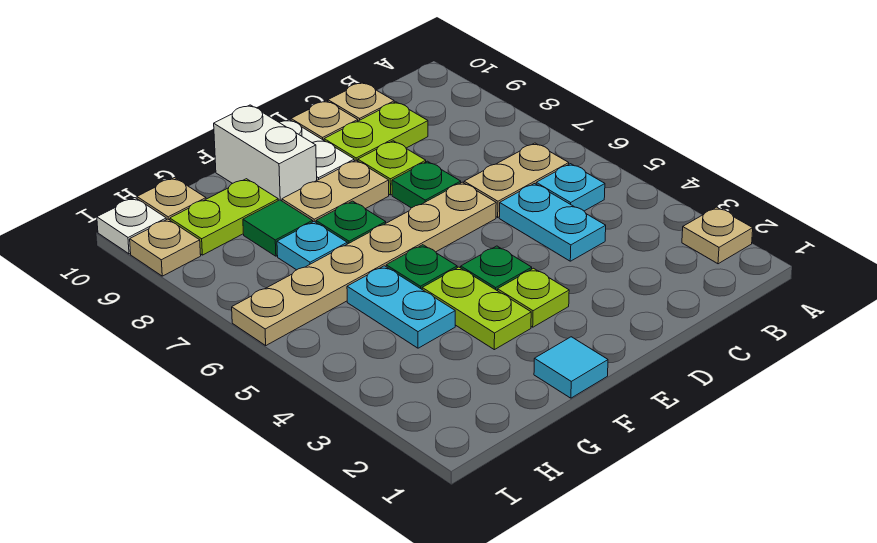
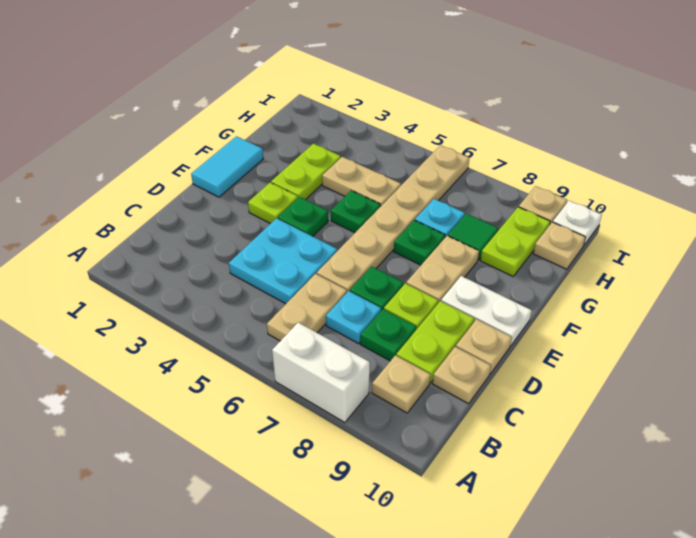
tan plate A2 level 1 -> tan plate B9 level 1
cyan plate B5 level 1 -> cyan plate C7 level 1
cyan plate C4:C5 level 1 -> cyan plate C4:D5 level 1
none -> green plate C8 level 1
cyan tile F1 level 1 -> cyan tile E1:F1 level 1
lime plate F3:F4 level 1 -> lime plate F3:G3 level 1
white brick F9:F10 level 1 -> white brick A7:A8 level 1
cyan plate G4:G5 level 1 -> tan plate G4:G5 level 1

